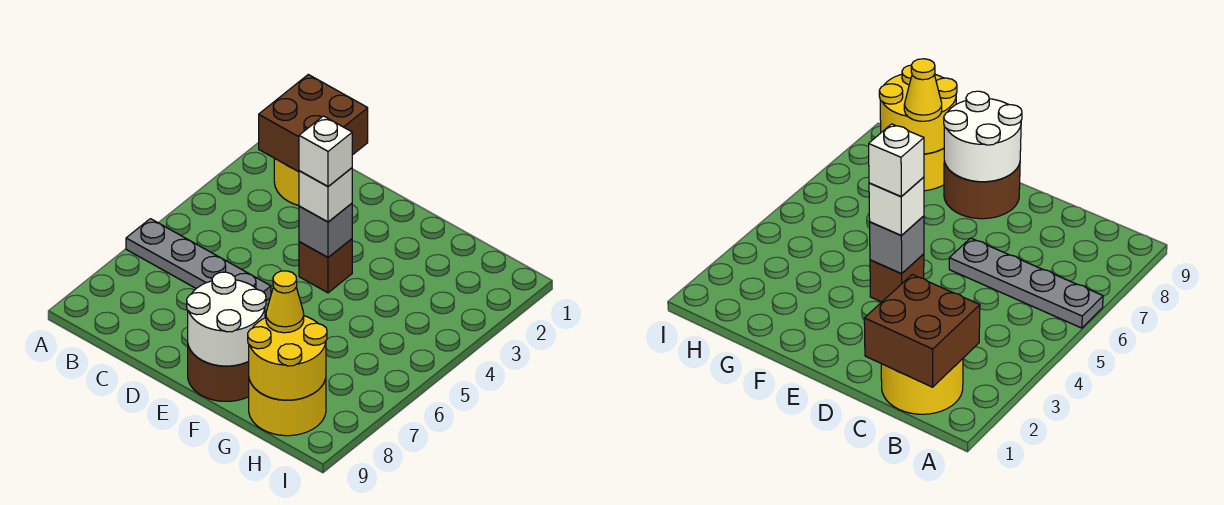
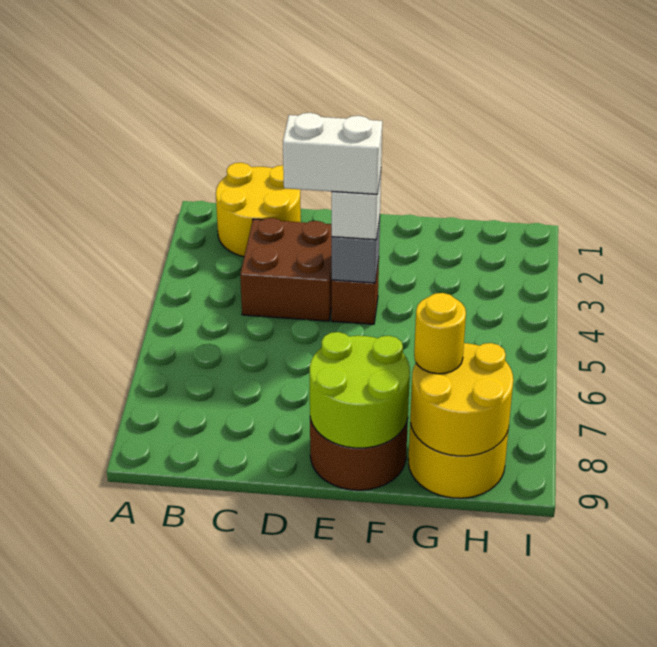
grey plate A6:D6 level 1 -> none
brown brick B1:C2 level 2 -> brown brick C3:D4 level 1
white brick E4 level 4 -> white brick D4:E4 level 4
white round brick E8:F9 level 2 -> lime round brick E8:F9 level 2
yellow cone G8 level 3 -> yellow round brick G8 level 3

